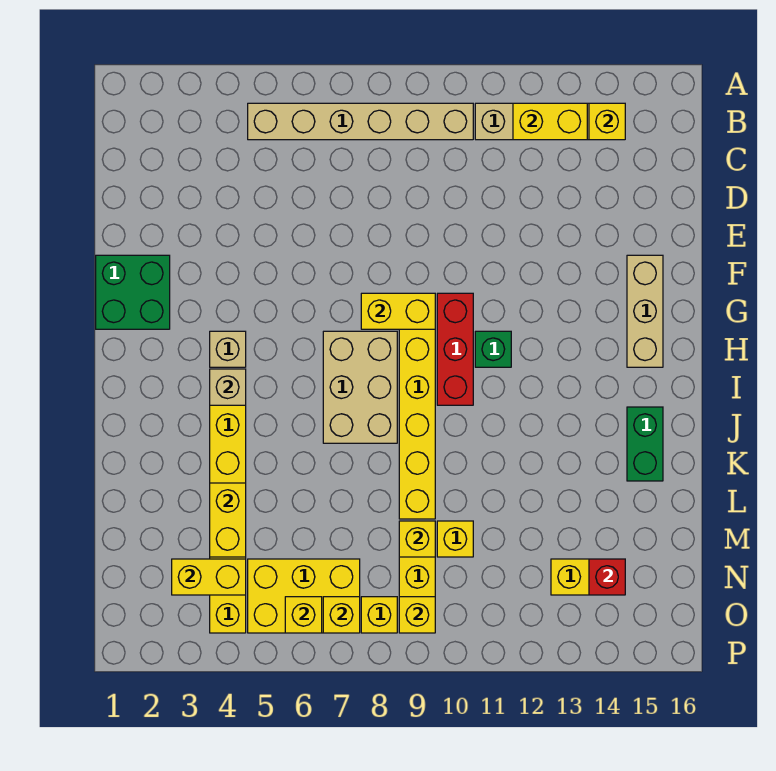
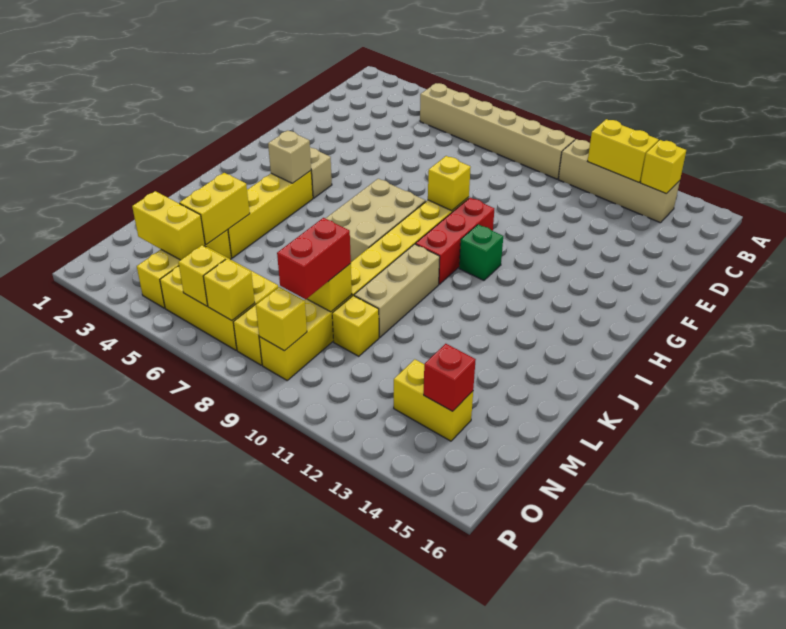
green brick F1:G2 level 1 -> none
tan brick F15:H15 level 1 -> tan brick J10:L10 level 1
yellow brick G8:G9 level 2 -> yellow brick G9 level 2
green brick J15:K15 level 1 -> none
none -> red brick M9:N9 level 3

